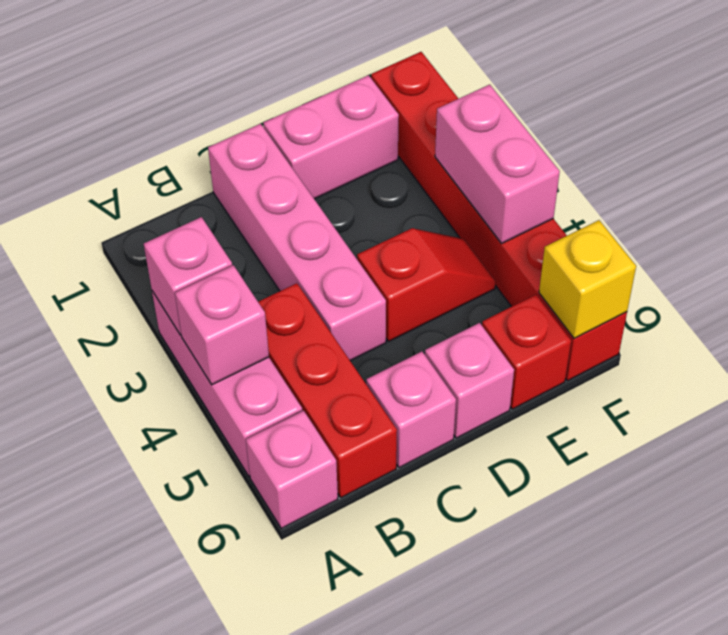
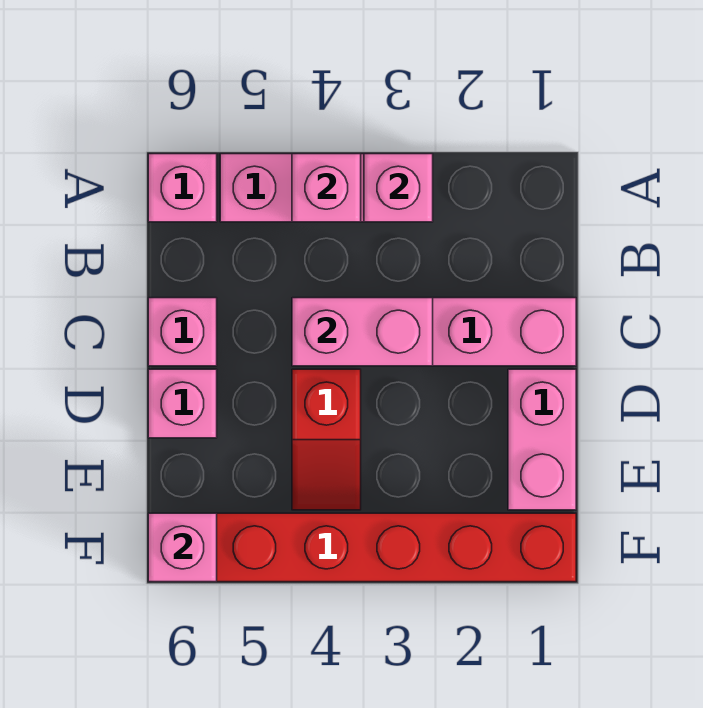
red brick B4:B6 level 1 -> none
red brick E6 level 1 -> none
pink brick F3:F4 level 2 -> pink brick C3:C4 level 2
yellow brick F6 level 2 -> pink brick F6 level 2

